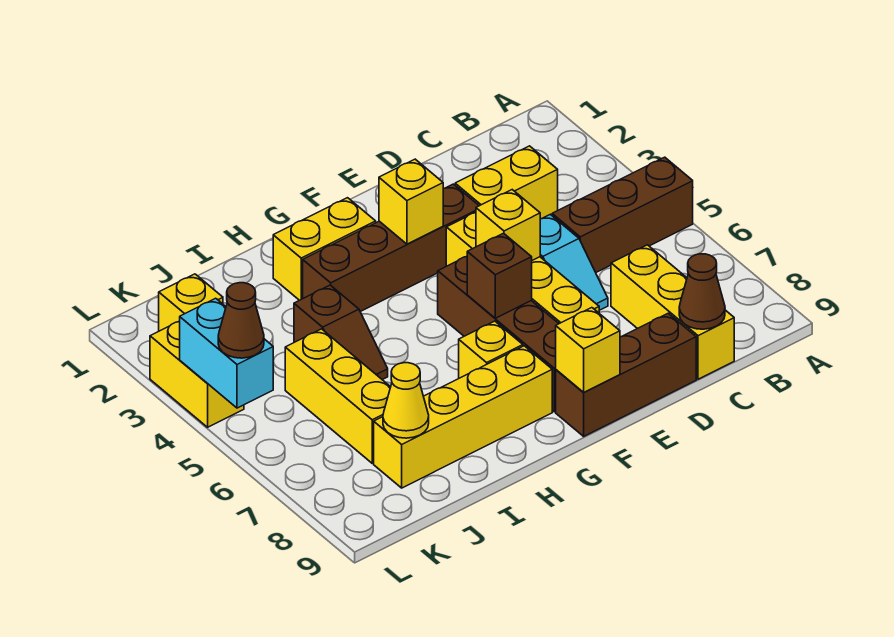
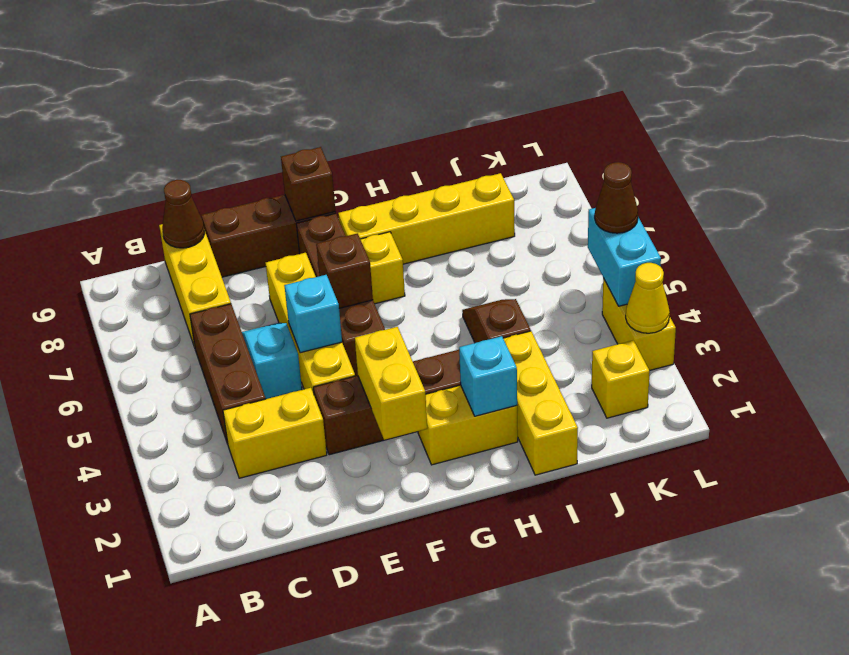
brown brick A5:C5 level 1 -> brown brick C4:C6 level 1
yellow brick E5 level 2 -> cyan brick E5 level 2
yellow brick F3 level 2 -> yellow brick F2:F3 level 2
yellow brick F9 level 2 -> brown brick F9 level 2
none -> cyan brick H2 level 2
yellow brick J5:J7 level 1 -> yellow brick I1:I3 level 1
yellow cone J8 level 2 -> yellow cone L3 level 2

